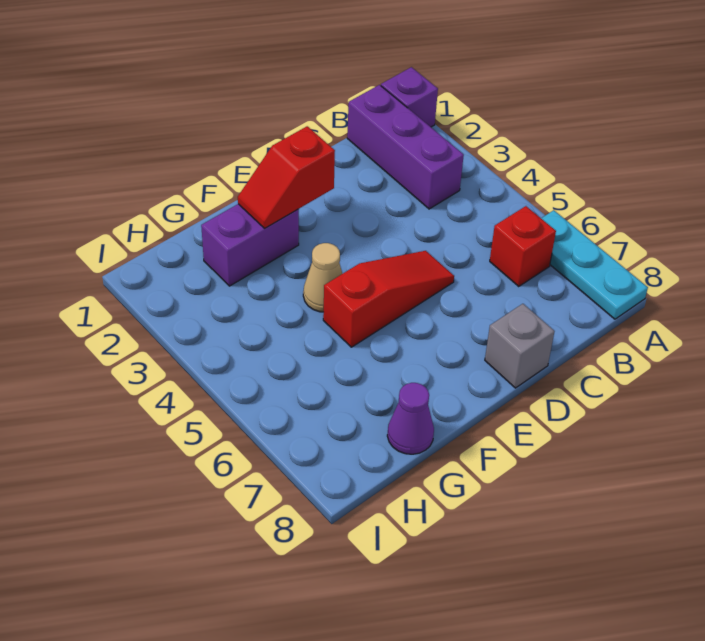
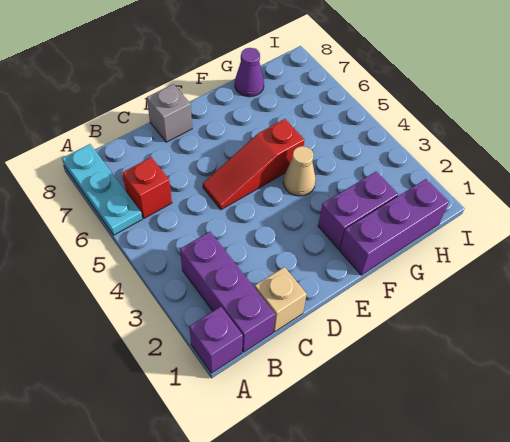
none -> tan brick C1 level 1
red slope E2:F2 level 2 top E -> none
none -> purple brick F1:H1 level 1

